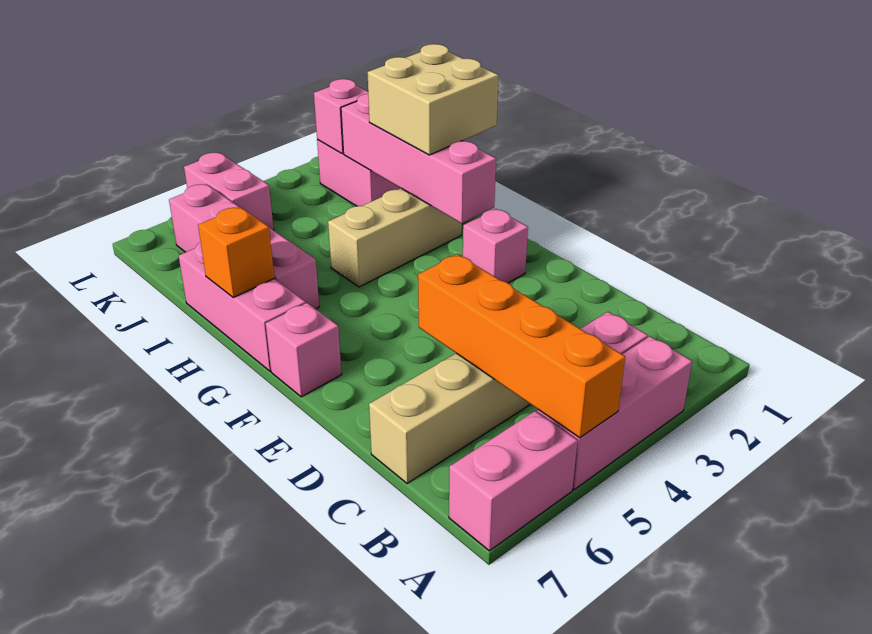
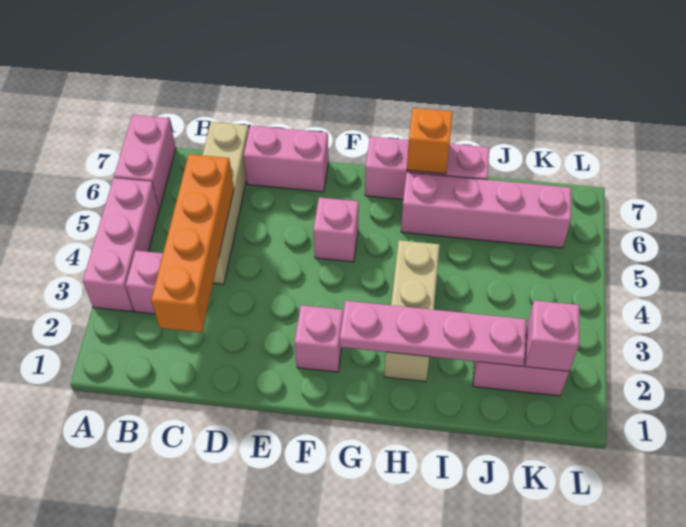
orange brick A5:D5 level 2 -> orange brick C2:C5 level 2
pink brick F7 level 1 -> pink brick F5 level 1
pink brick G2:J2 level 2 -> pink plate G2:J2 level 2
tan brick H1:I2 level 3 -> none
pink brick K5:L5 level 1 -> pink brick D7:E7 level 1

